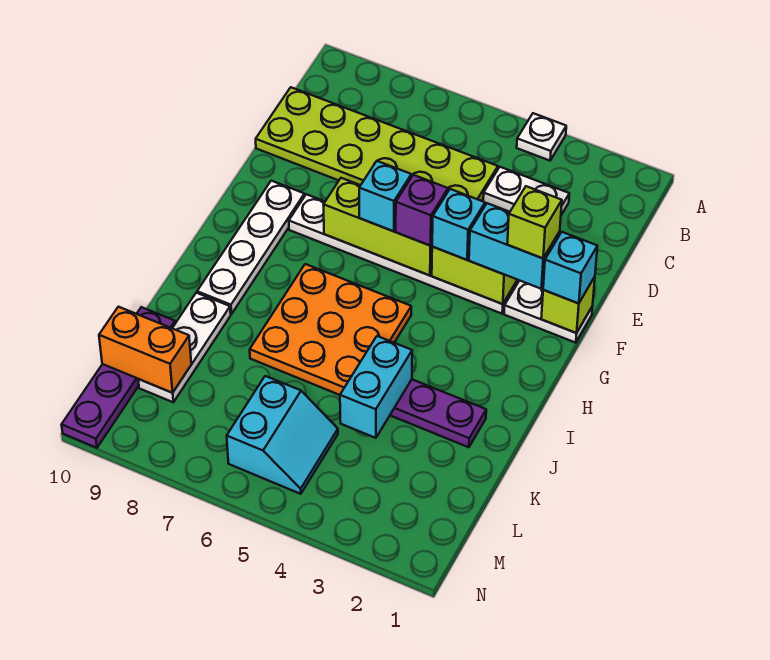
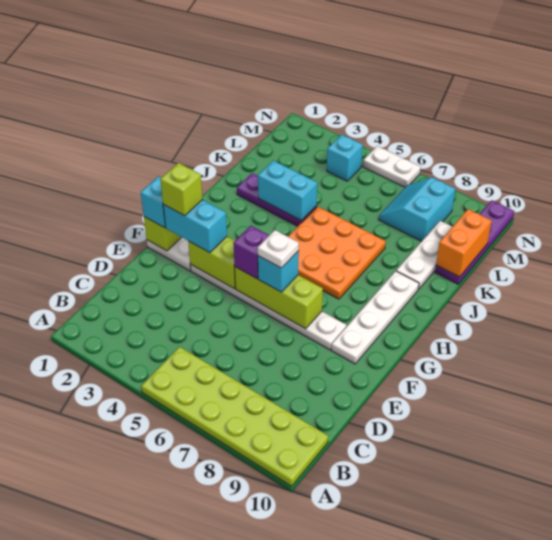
white plate A4 level 1 -> white plate F6 level 4
white plate C3:C4 level 1 -> white plate N5:N6 level 1
lime plate C5:D10 level 1 -> lime plate A5:B10 level 1
cyan brick F4 level 3 -> cyan brick M4 level 1
cyan brick J4:K4 level 2 -> cyan brick J3:J4 level 2
cyan slope L5:M6 level 1 top 6 -> cyan slope L7:M8 level 1 top 8
orange brick L9:L10 level 2 -> orange brick K10:L10 level 2

